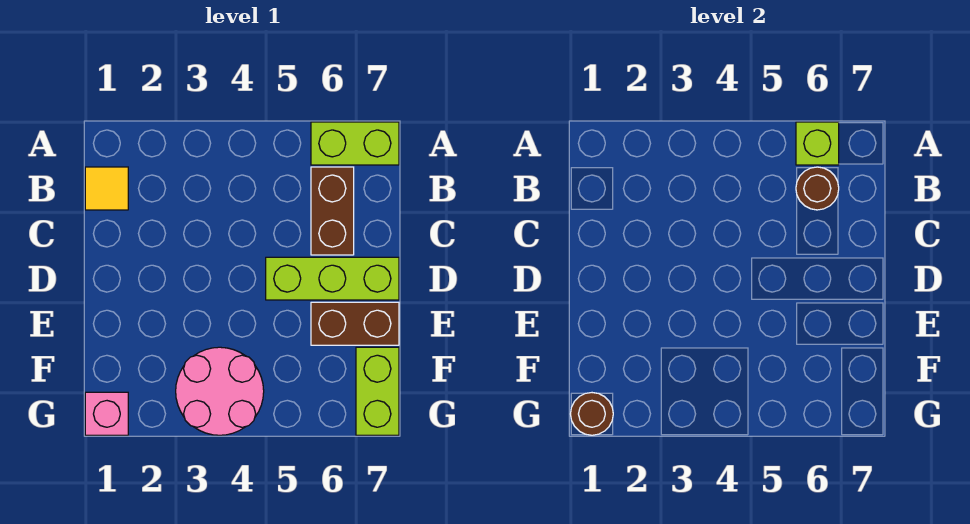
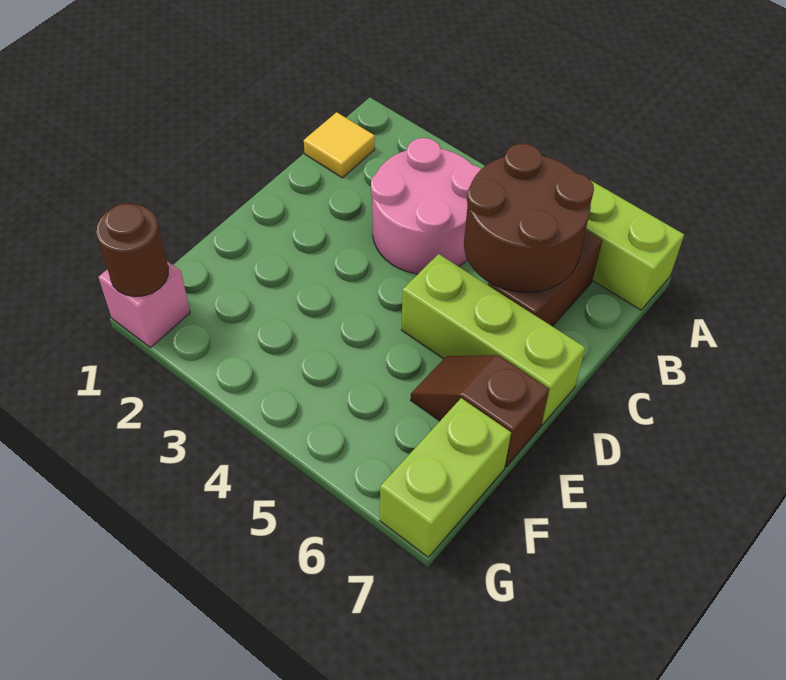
lime brick A6 level 2 -> none
brown round brick B6 level 2 -> brown round brick B5:C6 level 2
brown brick E6:E7 level 1 -> brown slope E6:E7 level 1 top 7
pink round brick F3:G4 level 1 -> pink round brick B3:C4 level 1

